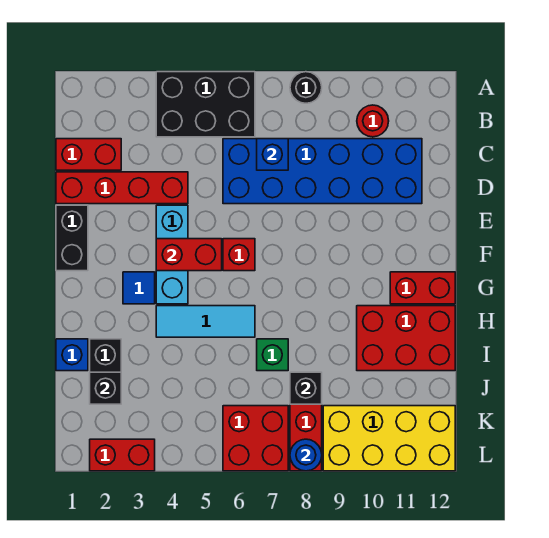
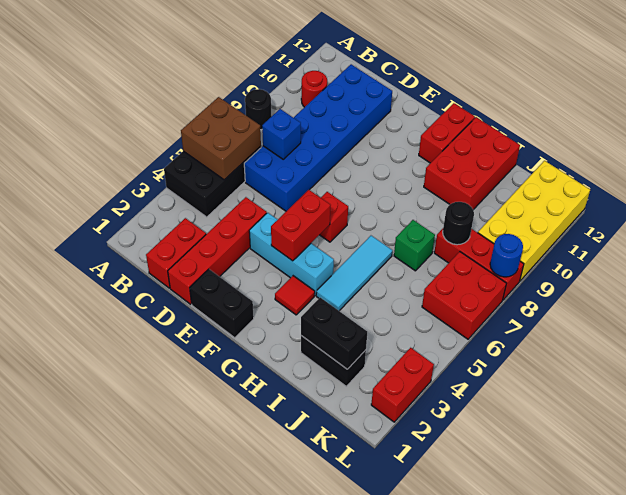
none -> brown brick A5:B6 level 2
blue tile G3 level 1 -> red tile G3 level 1
blue brick I1 level 1 -> none
black brick J2 level 2 -> black brick I2:J2 level 2
black brick J8 level 2 -> black round brick J8 level 2

